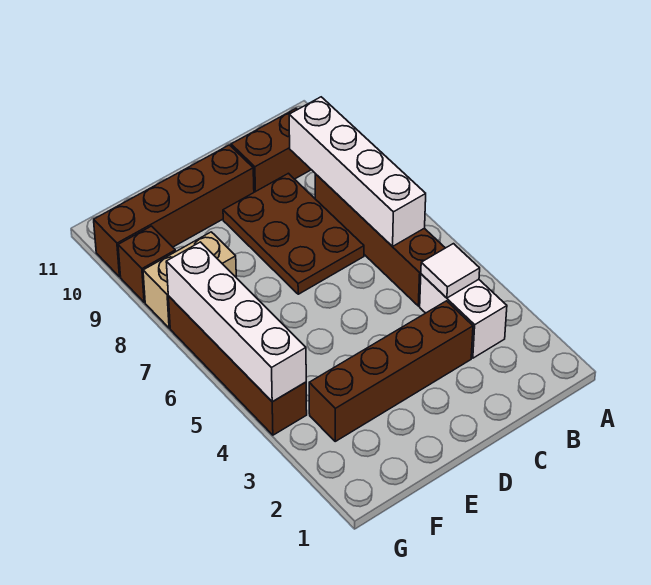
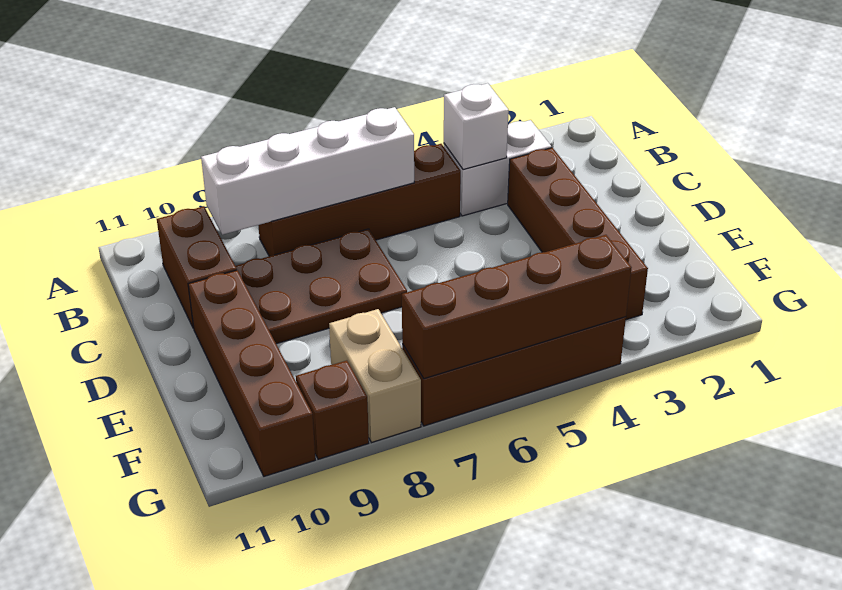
white tile B4 level 2 -> white brick B4 level 2
white brick G4:G7 level 2 -> brown brick G4:G7 level 2

